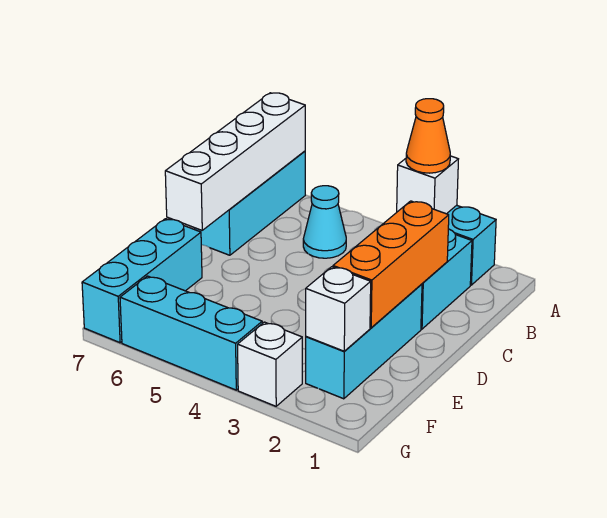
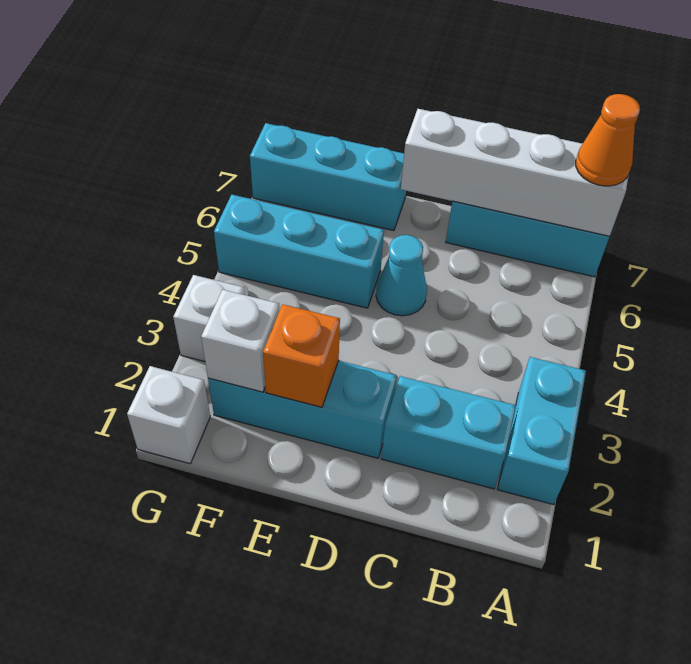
white brick A3 level 2 -> white brick G1 level 1
orange cone A3 level 3 -> orange cone A7 level 3
cyan cone B5 level 1 -> cyan cone D5 level 1
orange brick C2:E2 level 2 -> orange brick E2 level 2
cyan brick G4:G6 level 1 -> cyan brick E5:G5 level 1

